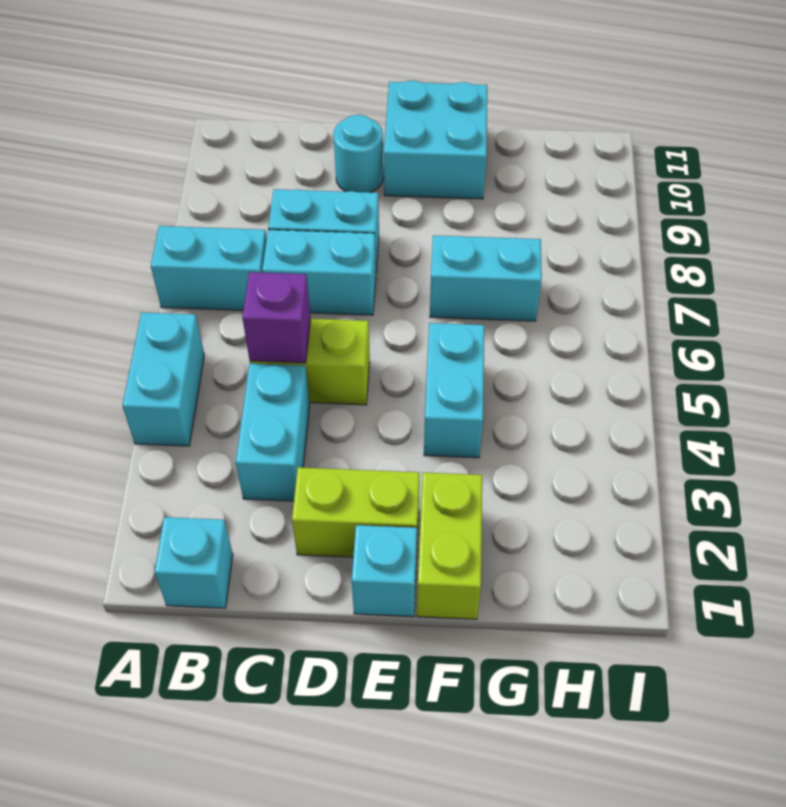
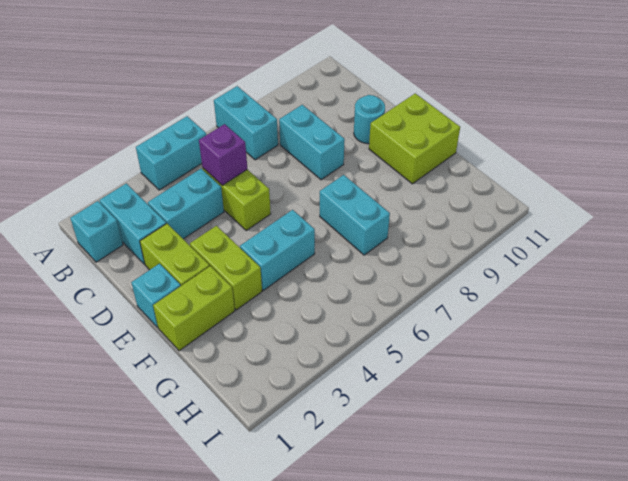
cyan brick C7:D7 level 1 -> cyan brick B2:C2 level 1
none -> lime brick E3:F3 level 1
cyan brick E10:F11 level 1 -> lime brick E10:F11 level 1

